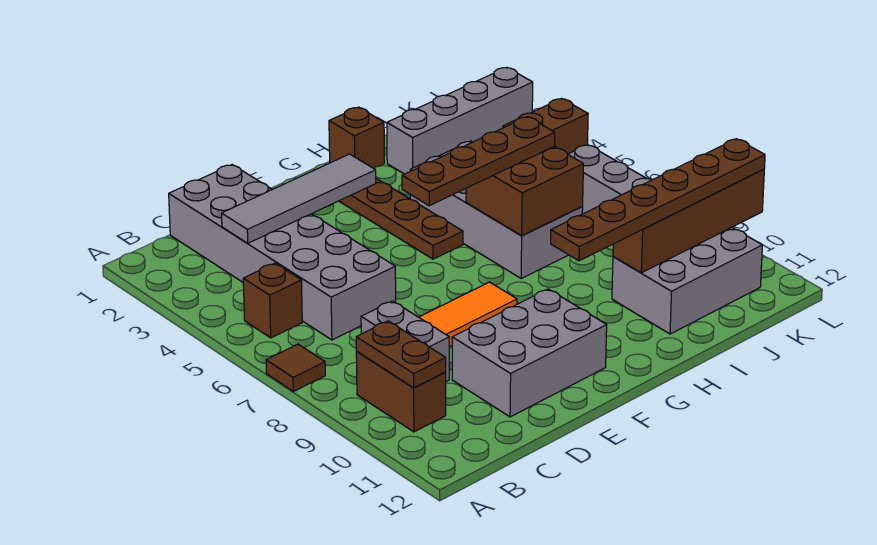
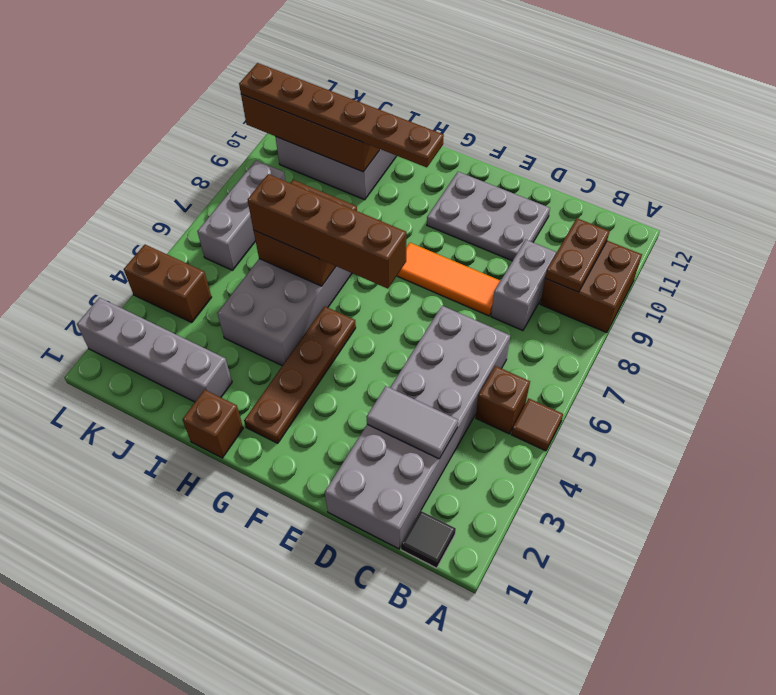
brown tile A7 level 1 -> brown tile A5 level 1
none -> black tile B1 level 1
brown brick B9:B10 level 1 -> brown brick A9:B10 level 1
grey tile C3:F3 level 2 -> grey tile C3:D3 level 2
grey brick D10:F11 level 1 -> grey plate D10:F11 level 1
brown plate F6:I6 level 3 -> brown brick F6:I6 level 3

